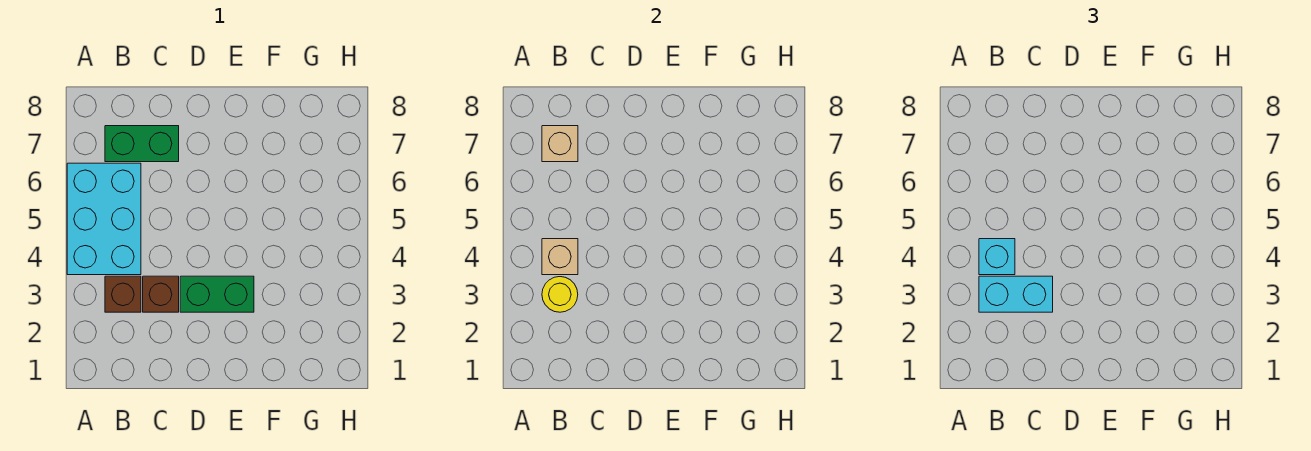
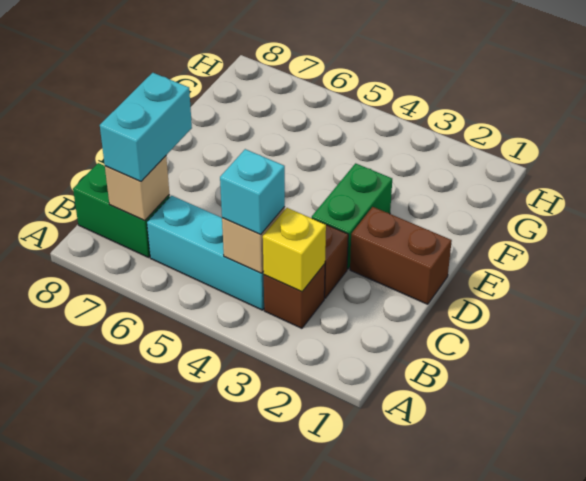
cyan brick A4:B6 level 1 -> cyan brick B4:B6 level 1
yellow round brick B3 level 2 -> yellow brick B3 level 2
cyan brick B3:C3 level 3 -> cyan brick B7:C7 level 3
green brick B7:C7 level 1 -> green brick B7:B8 level 1
none -> brown brick D1:D2 level 1

